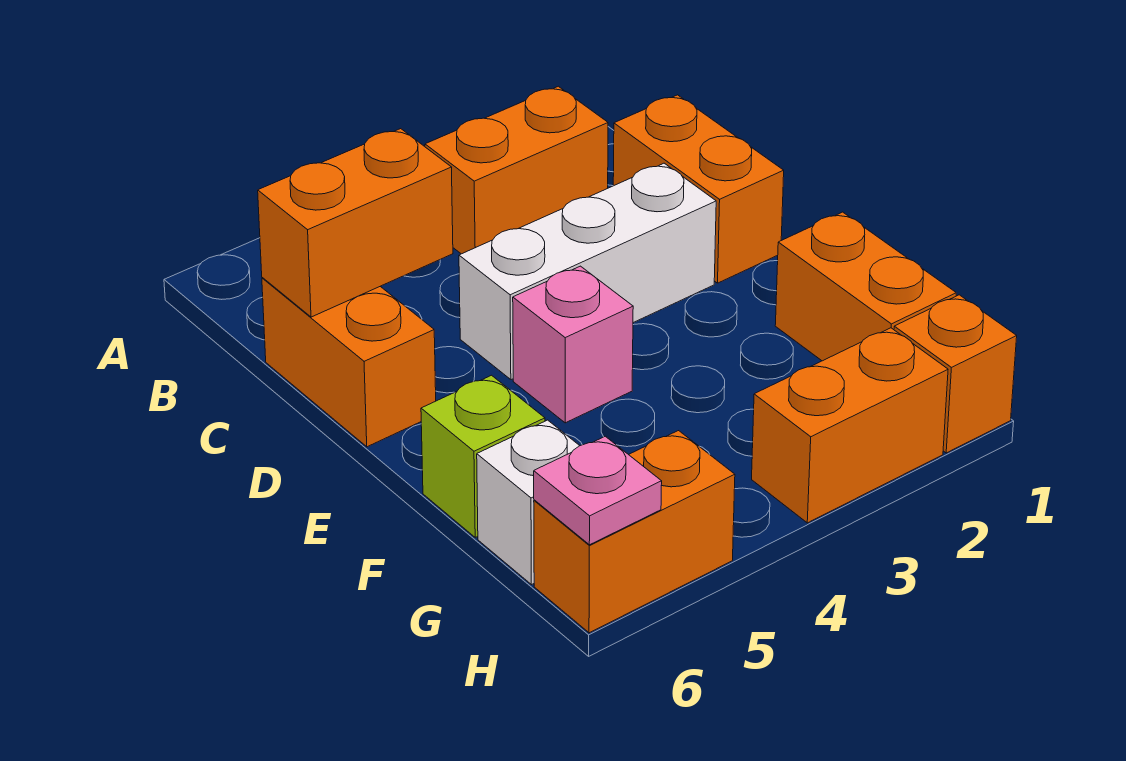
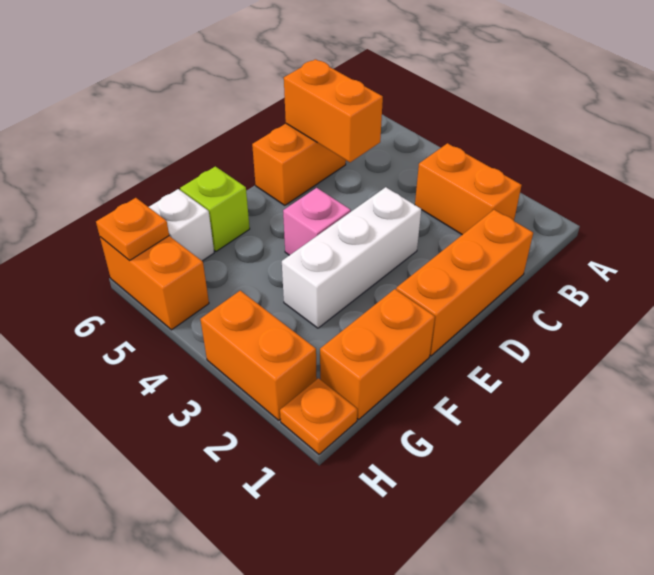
orange brick C1:D1 level 1 -> orange brick C1:E1 level 1
white brick D2:D4 level 1 -> white brick D3:F3 level 1
orange brick H1 level 1 -> orange plate H1 level 1
pink plate H6 level 2 -> orange plate H6 level 2

